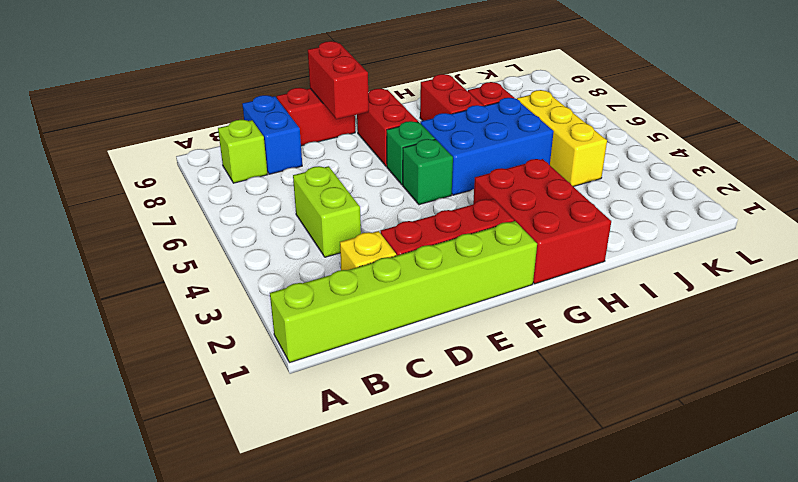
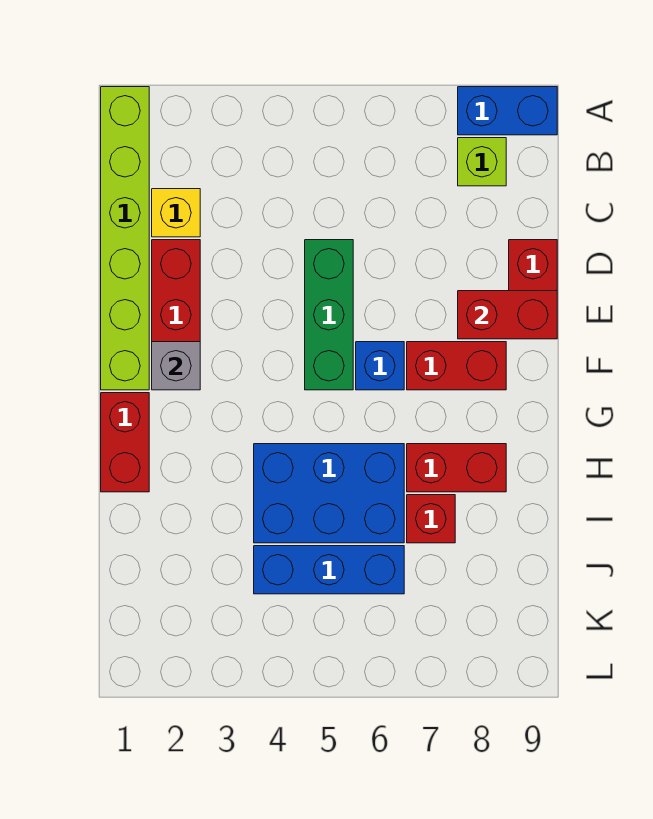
lime brick C4:C5 level 1 -> none
blue brick C8:C9 level 1 -> blue brick A8:A9 level 1
none -> grey brick F2 level 2
green brick F5 level 1 -> green brick D5:F5 level 1
green brick F6 level 1 -> blue brick F6 level 1
red brick G1:H3 level 1 -> red brick G1:H1 level 1
blue brick G5:I6 level 1 -> blue brick H4:I6 level 1
yellow brick J4:J6 level 1 -> blue brick J4:J6 level 1

